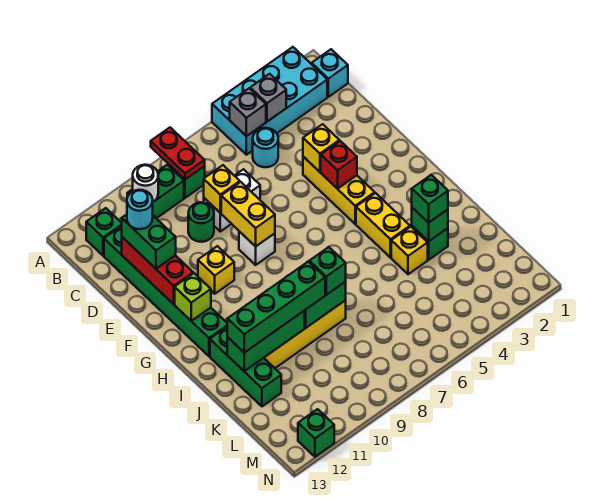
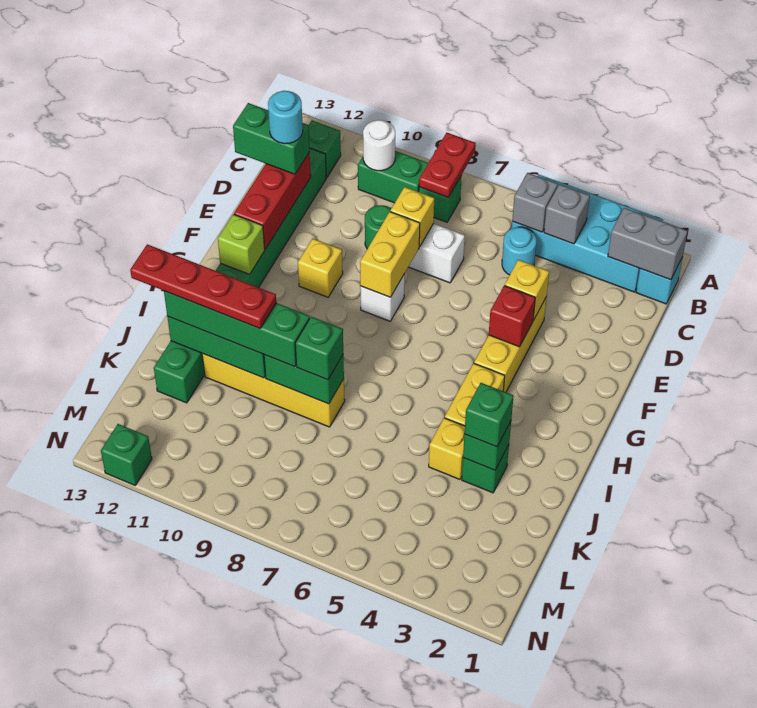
none -> grey brick B1:B2 level 2
green brick D12:E12 level 3 -> green brick D12:D13 level 3
none -> red plate J10:J13 level 4

